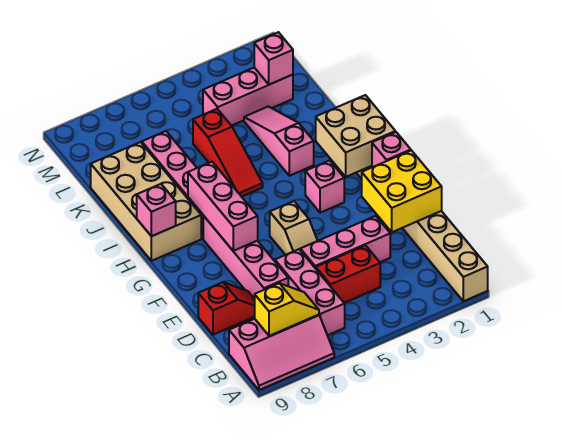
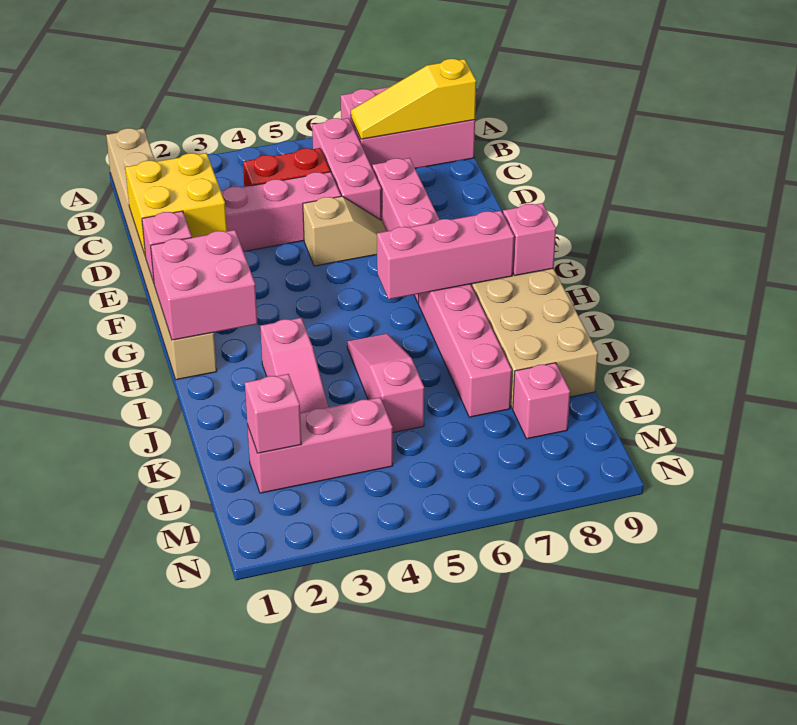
pink slope A7:B9 level 1 top B -> pink brick A7:B9 level 1
yellow slope B7:B8 level 2 top 8 -> yellow slope B7:B9 level 2 top 9
red slope D8:D9 level 1 top 9 -> none
tan slope E5:F5 level 1 top F -> tan slope E5:E6 level 1 top 5
pink brick F7:H7 level 2 -> pink brick H6:H8 level 2
tan brick G1:H2 level 2 -> pink brick G1:H2 level 2
pink brick G3 level 1 -> pink brick L8 level 1
red slope I5:K5 level 1 top K -> pink slope I5:K5 level 1 top K

